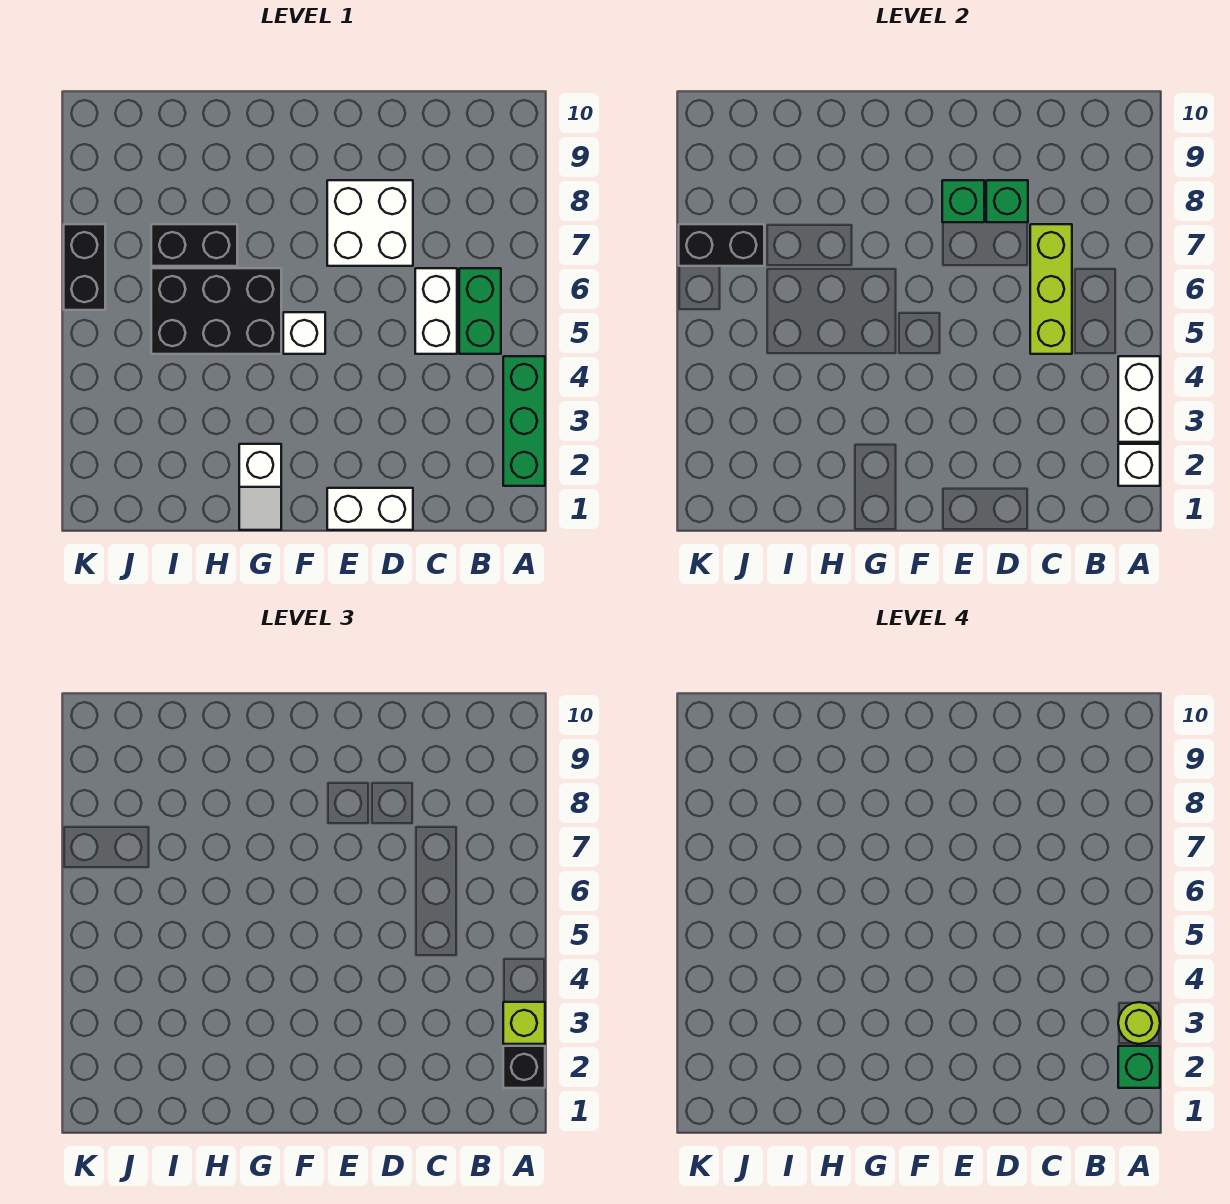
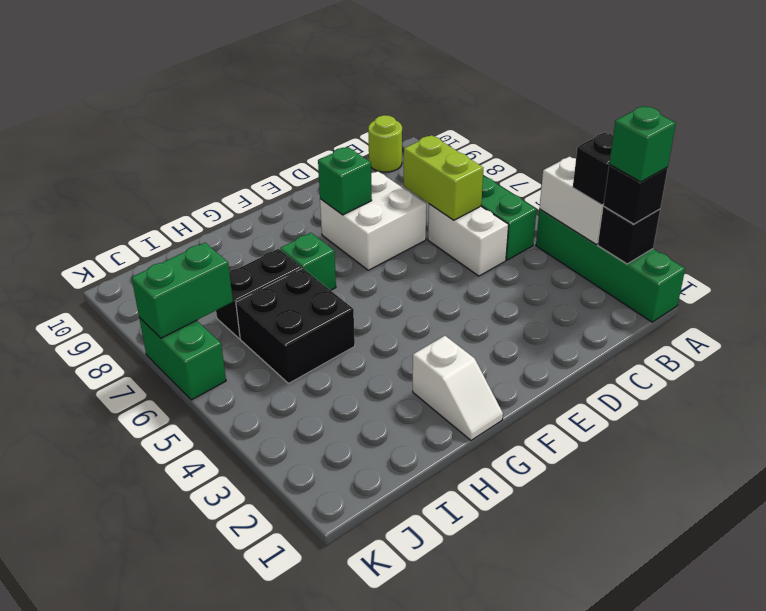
green brick A2:A4 level 1 -> green brick A1:A4 level 1
white brick A2 level 2 -> black brick A2 level 2
lime brick A3 level 3 -> black brick A3 level 3
lime round brick A3 level 4 -> lime round brick B10 level 1
lime brick C5:C7 level 2 -> lime brick C6:C7 level 2
white brick D1:E1 level 1 -> none
green brick D8 level 2 -> green brick G7 level 1
white brick F5 level 1 -> none
black brick G5:I6 level 1 -> black brick H5:I6 level 1
black brick J7:K7 level 2 -> green brick J7:K7 level 2
black brick K6:K7 level 1 -> green brick K6:K7 level 1

